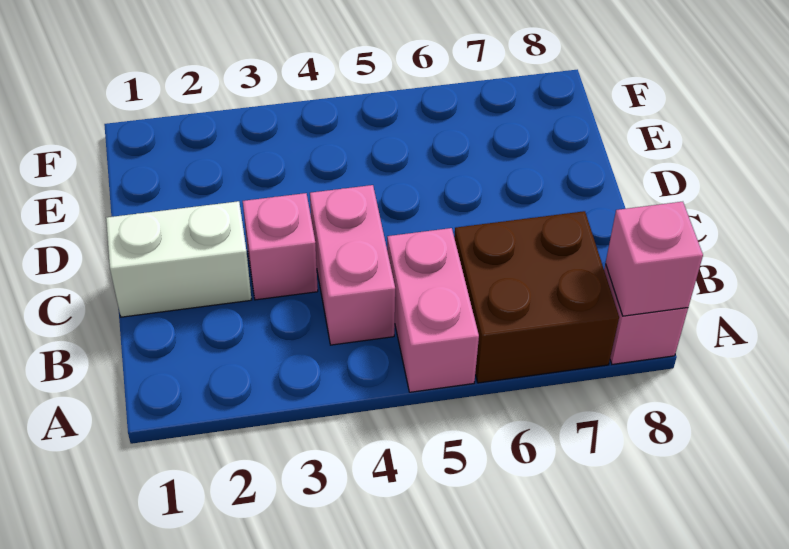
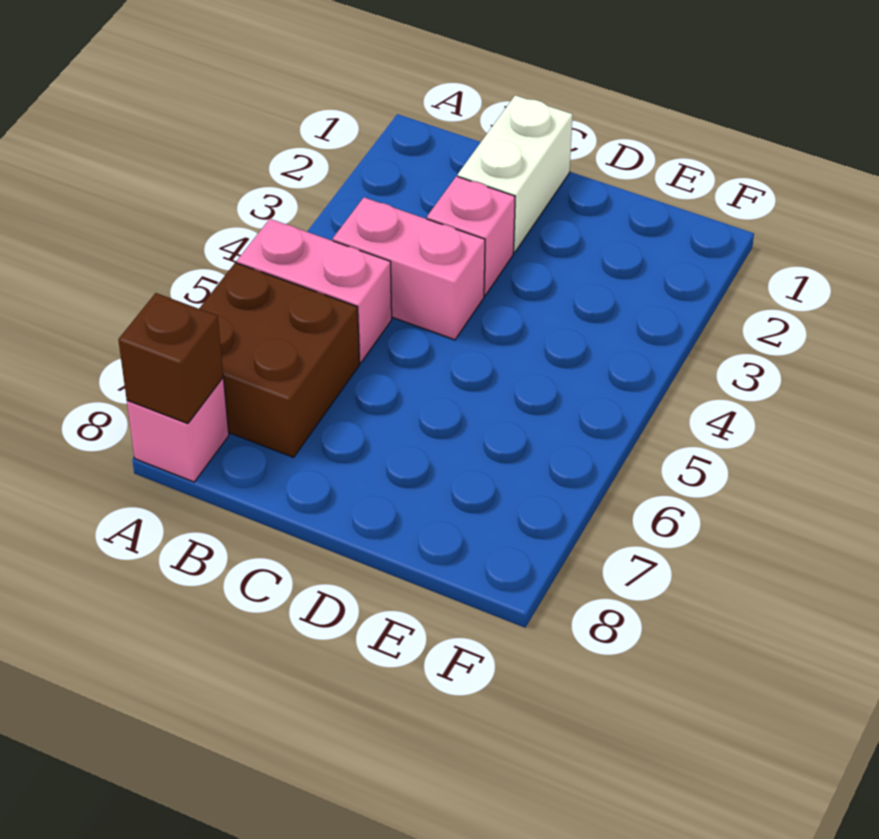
pink brick A8 level 2 -> brown brick A8 level 2

